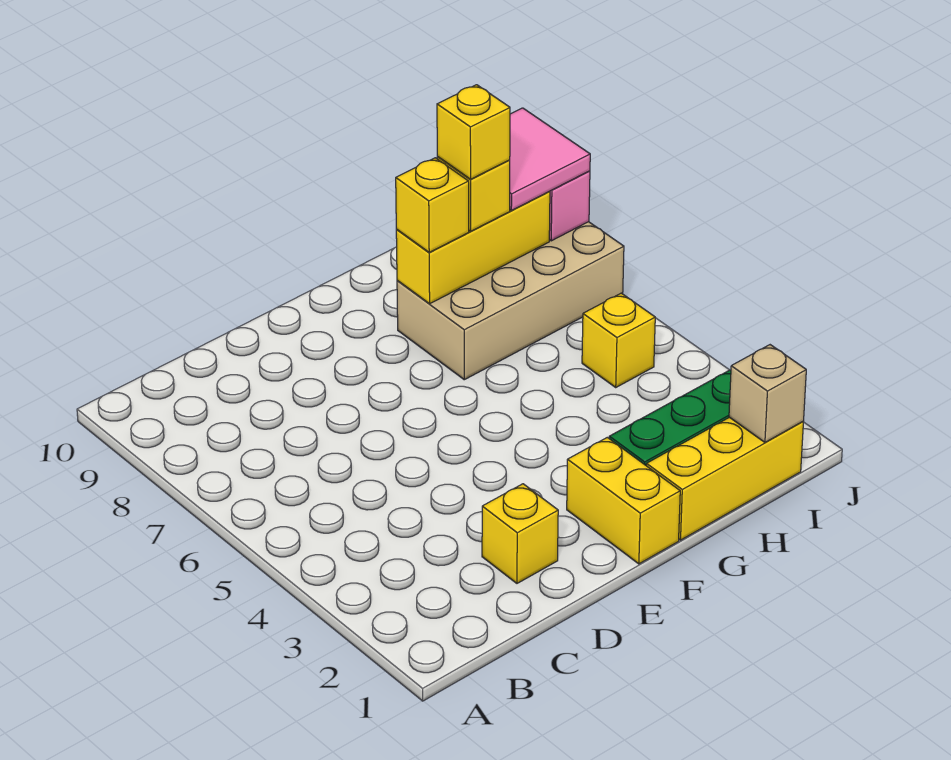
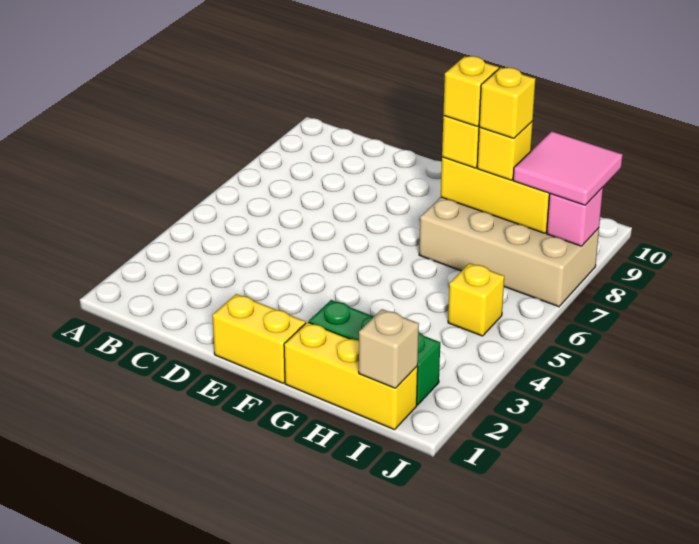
yellow brick D2 level 1 -> yellow brick G8 level 4
yellow brick F1:F2 level 1 -> yellow brick E1:F1 level 1

